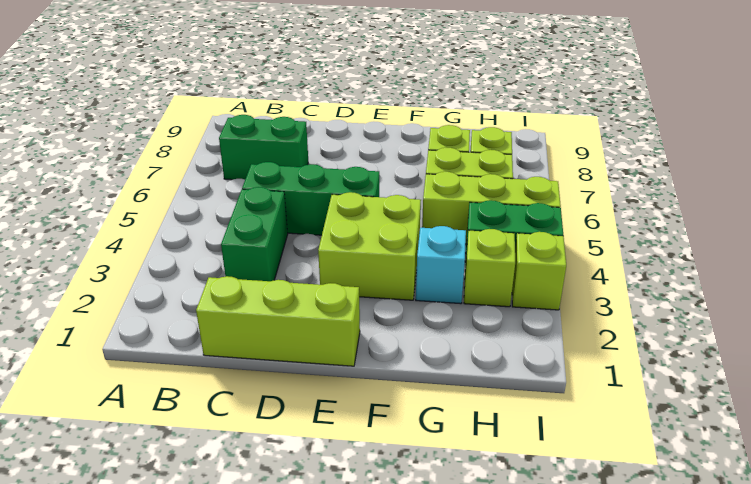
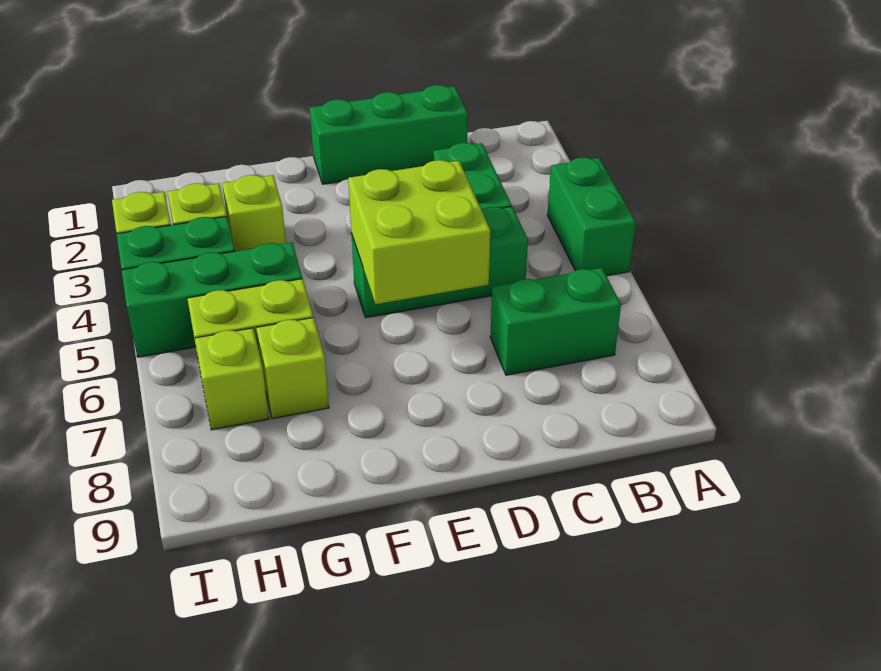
none -> green brick A4:A5 level 1
lime brick C1:E1 level 1 -> green brick C1:E1 level 1
lime brick E3:F4 level 1 -> lime brick D5:E6 level 2
cyan brick G3 level 1 -> lime brick G3 level 1
lime brick G5:I5 level 1 -> green brick G5:I5 level 1

